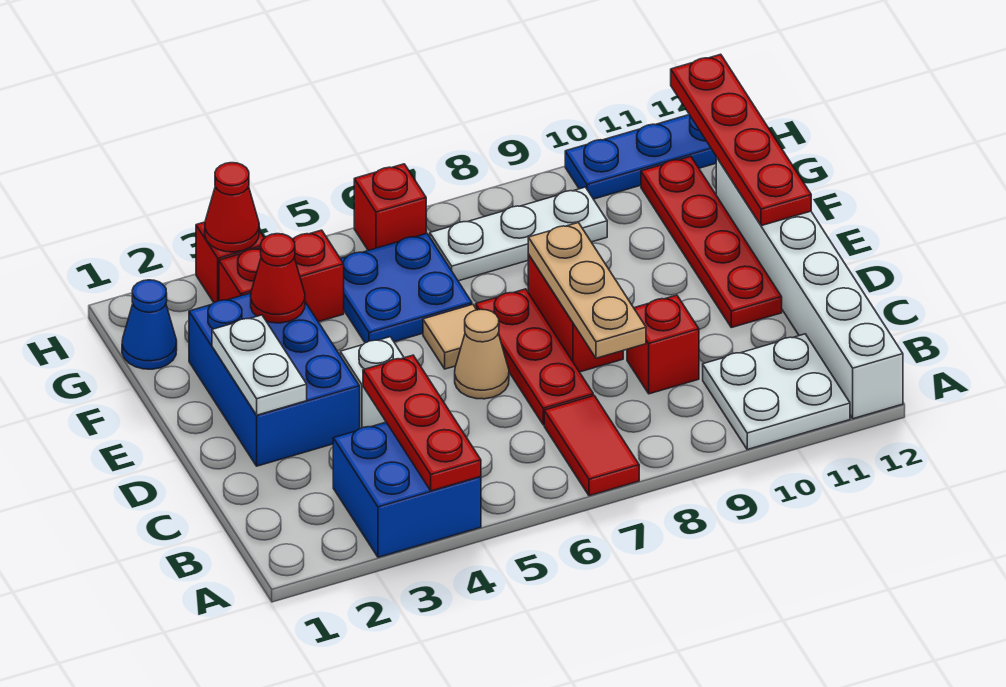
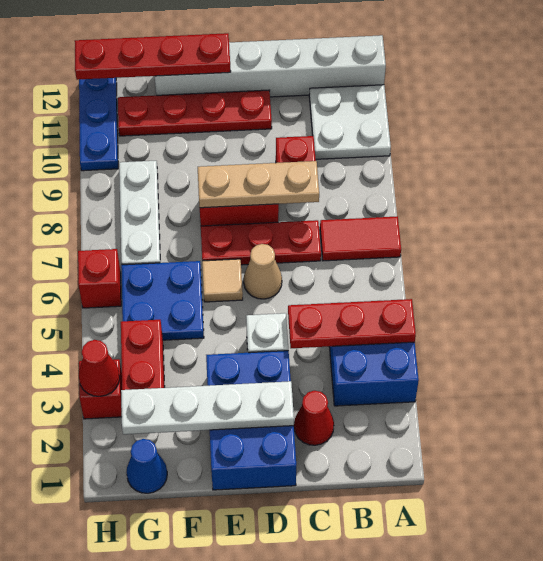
blue brick D2:F3 level 1 -> blue brick D1:E3 level 1
white plate D2:E2 level 2 -> white plate D2:G2 level 2
red cone F3 level 2 -> red cone C2 level 1

